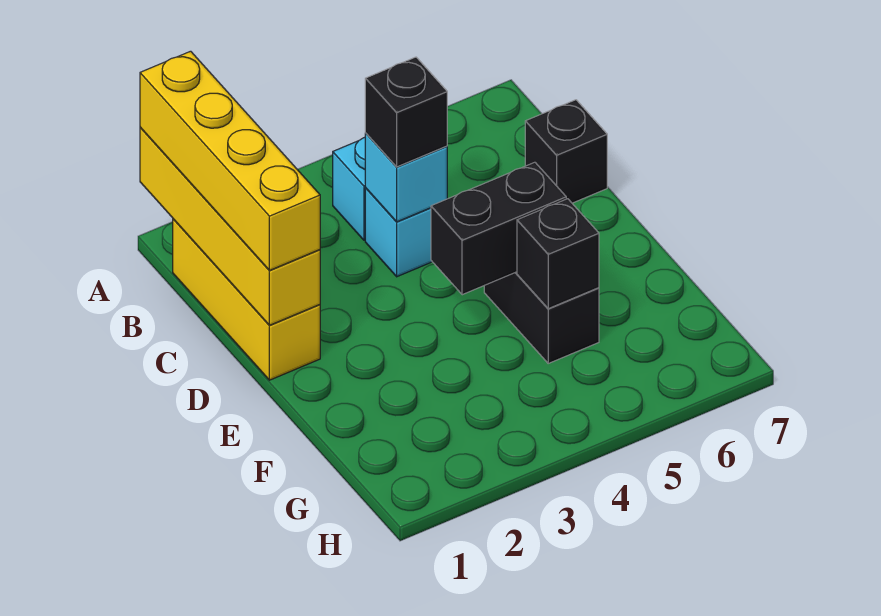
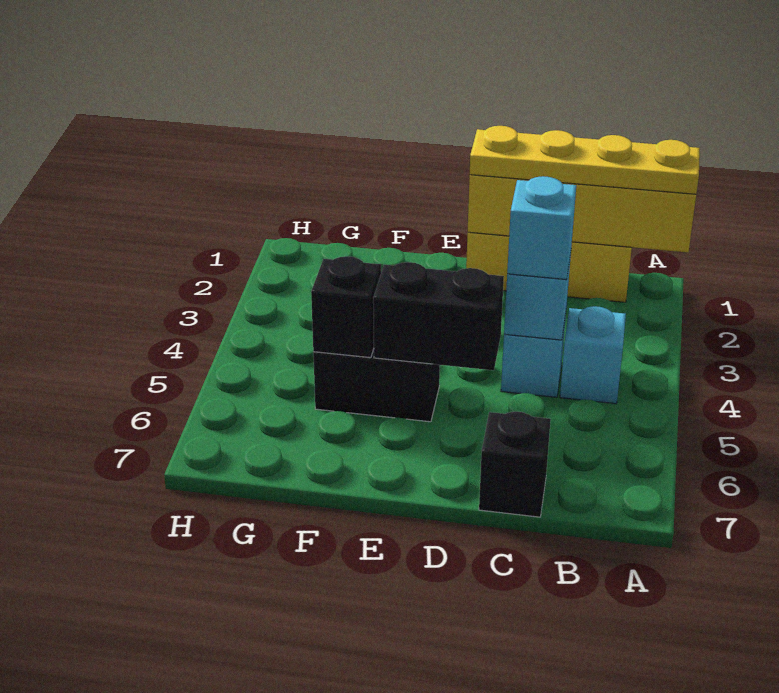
yellow brick A1:D1 level 3 -> yellow plate A1:D1 level 3
black brick C4 level 3 -> cyan brick C4 level 3
black brick E4:E5 level 2 -> black brick D5:E5 level 2

